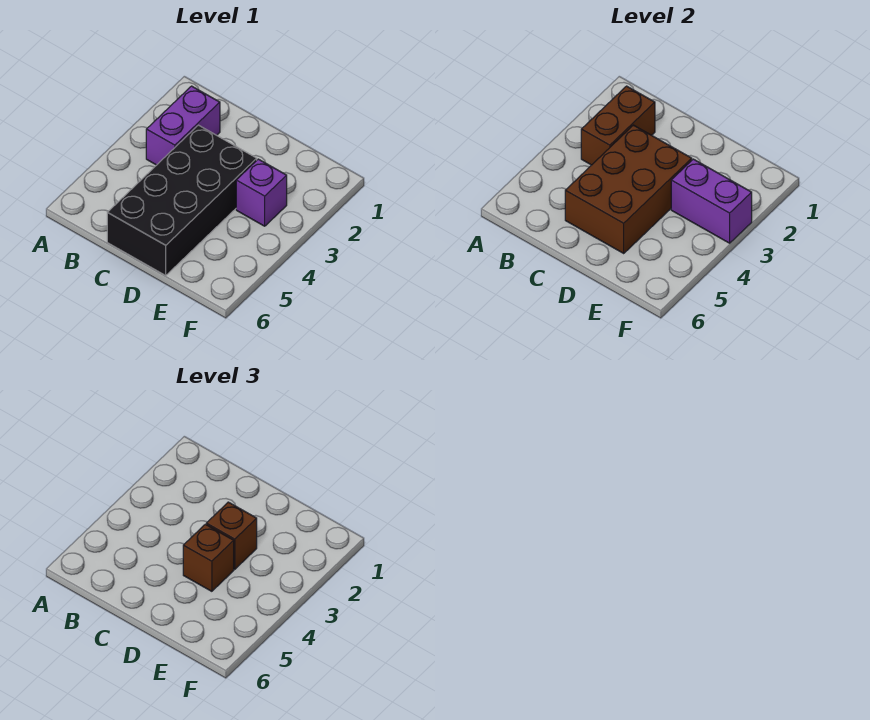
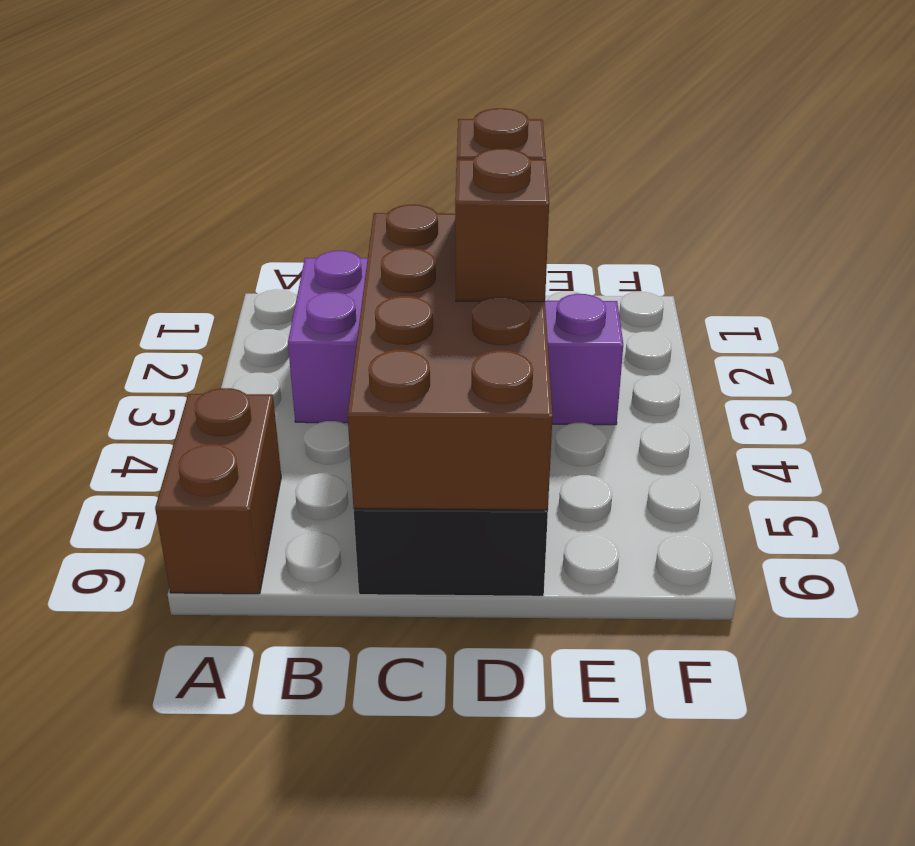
brown brick B2:B3 level 2 -> brown brick A5:A6 level 1
brown brick C3:D5 level 2 -> brown brick C3:D6 level 2
purple brick E3:F3 level 2 -> none

